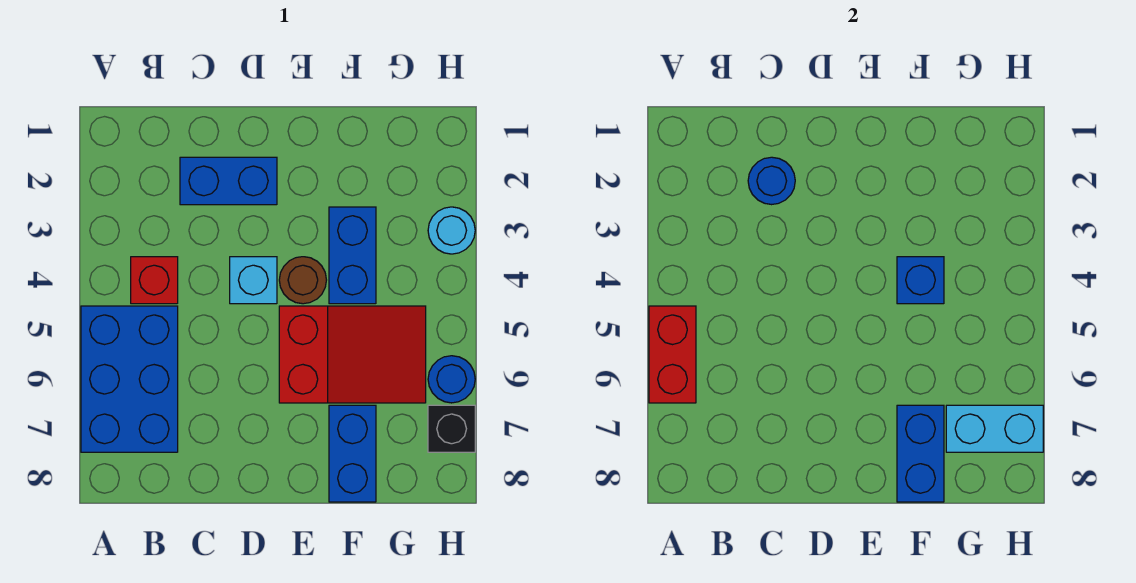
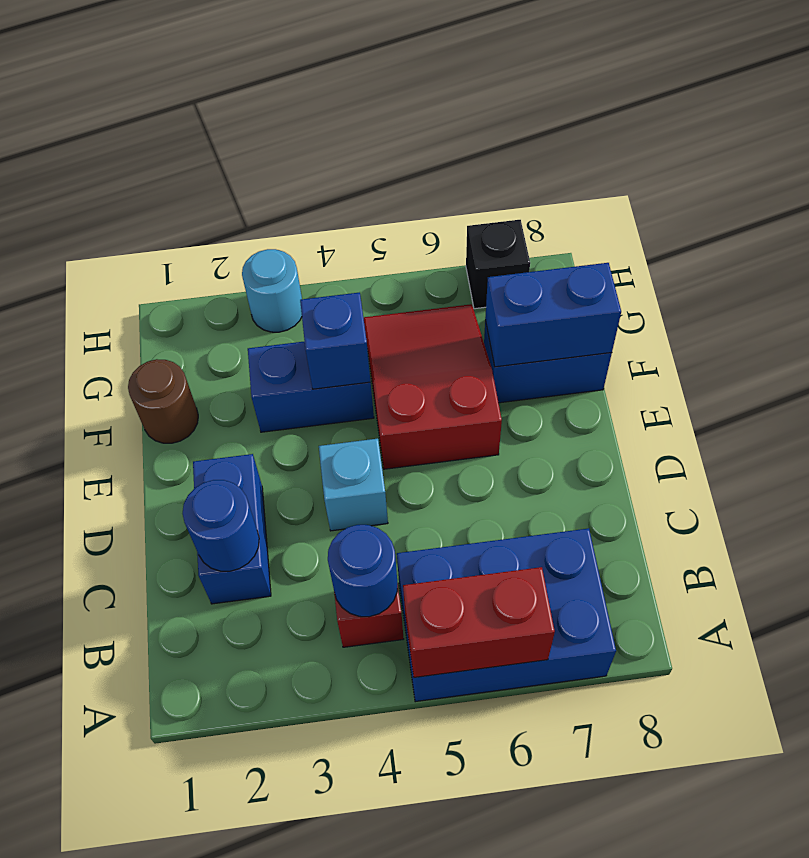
brown round brick E4 level 1 -> brown round brick F1 level 1
cyan brick G7:H7 level 2 -> none
blue round brick H6 level 1 -> blue round brick B4 level 2

